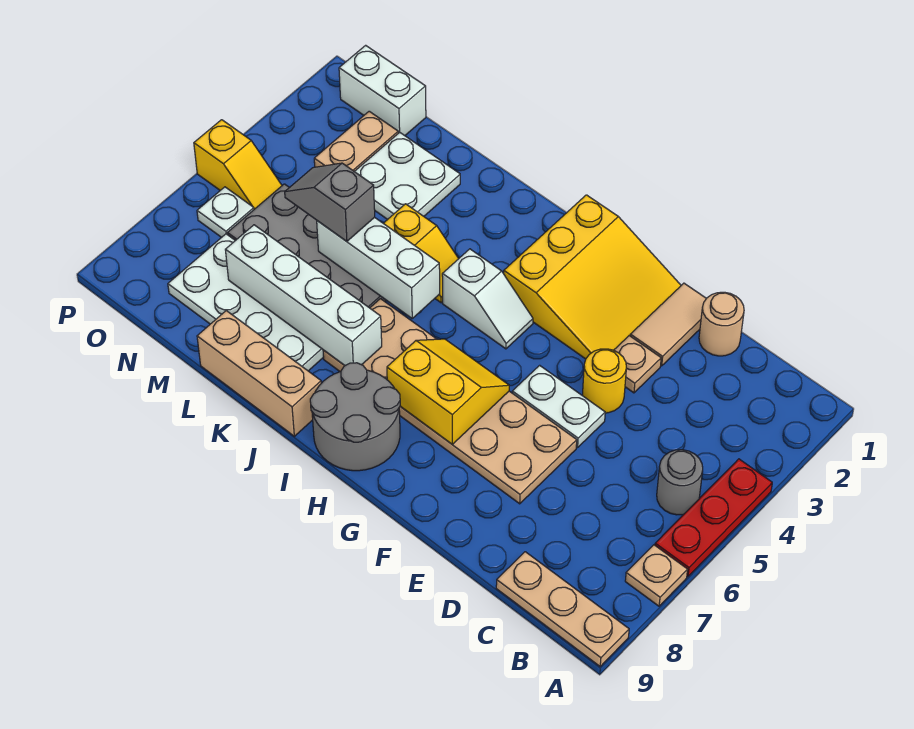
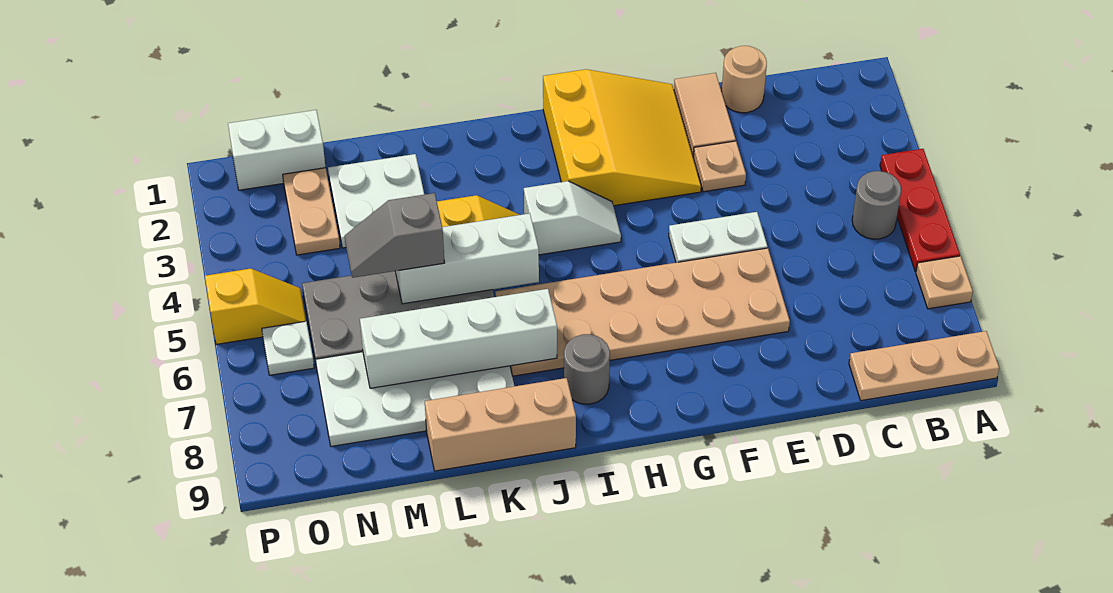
yellow round brick E4 level 1 -> none
yellow slope G6:H7 level 2 top 7 -> none
grey round brick H8:I9 level 1 -> grey round brick I8 level 1

